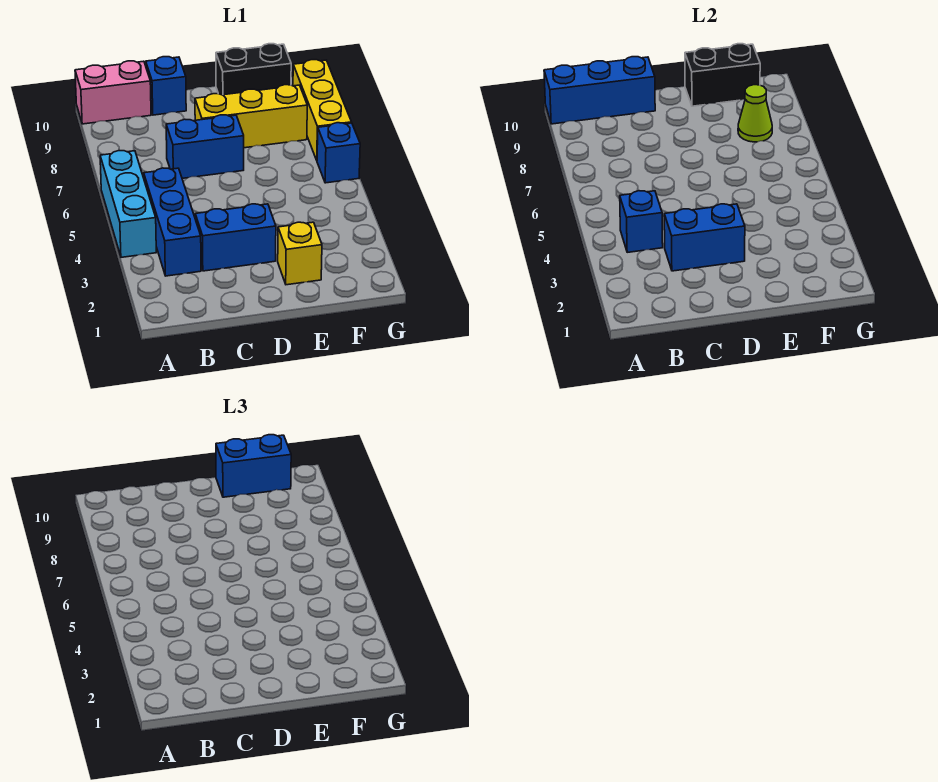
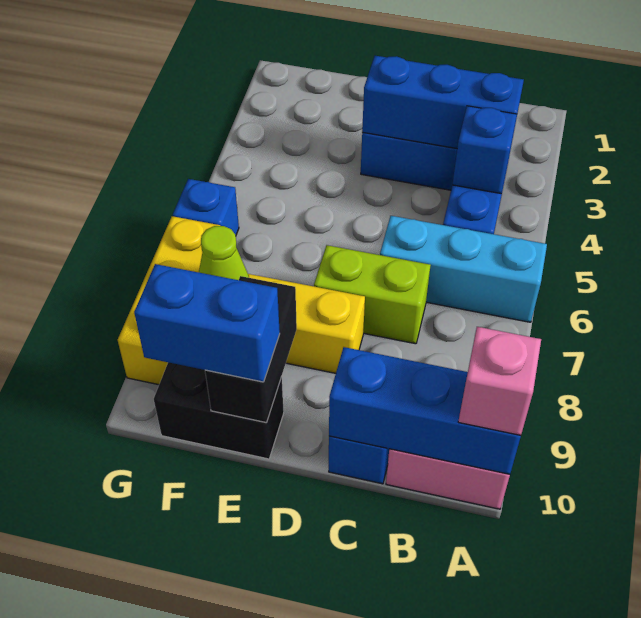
cyan brick A4:A6 level 1 -> cyan brick A6:C6 level 1
none -> pink brick A10 level 3
blue brick C3:D3 level 2 -> blue brick B3:D3 level 2
blue brick C7:D7 level 1 -> lime brick C7:D7 level 1
yellow brick E2 level 1 -> none
black brick E10:F10 level 2 -> black brick E9:E10 level 2

